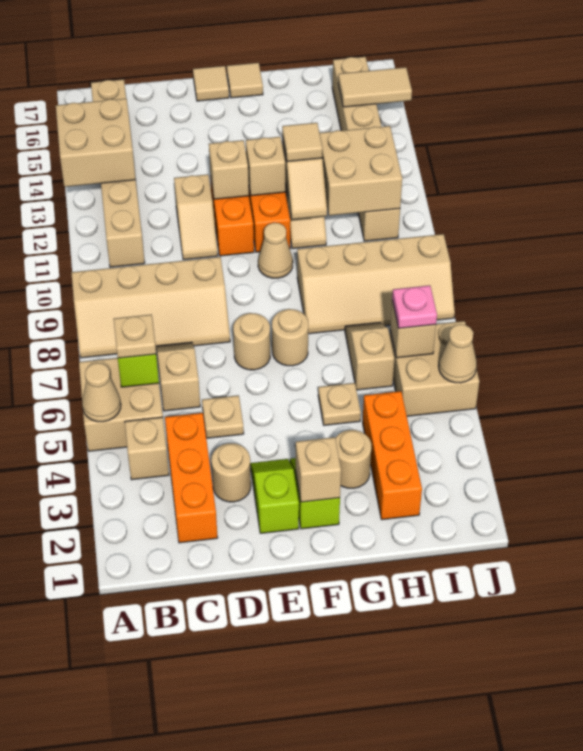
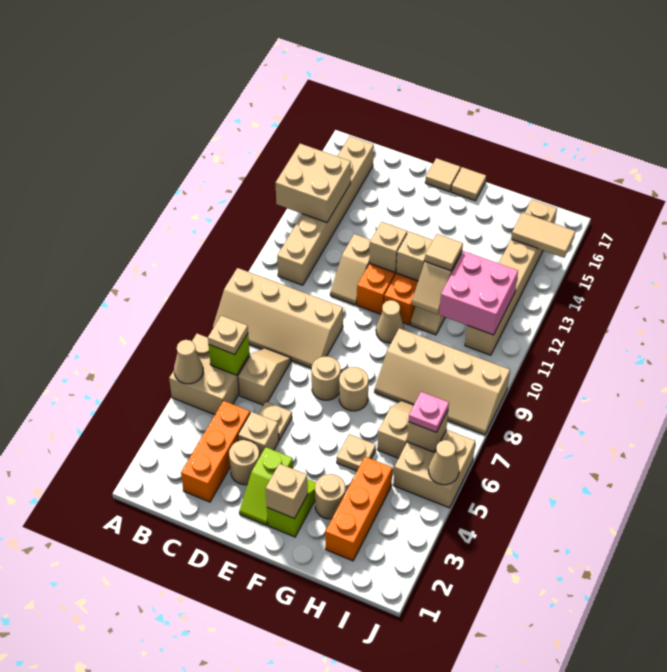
tan brick B4 level 1 -> tan brick D4 level 1
lime slope E2:E3 level 1 top 2 -> lime slope E2:E3 level 1 top 3
tan brick H11:I12 level 2 -> pink brick H11:I12 level 2

